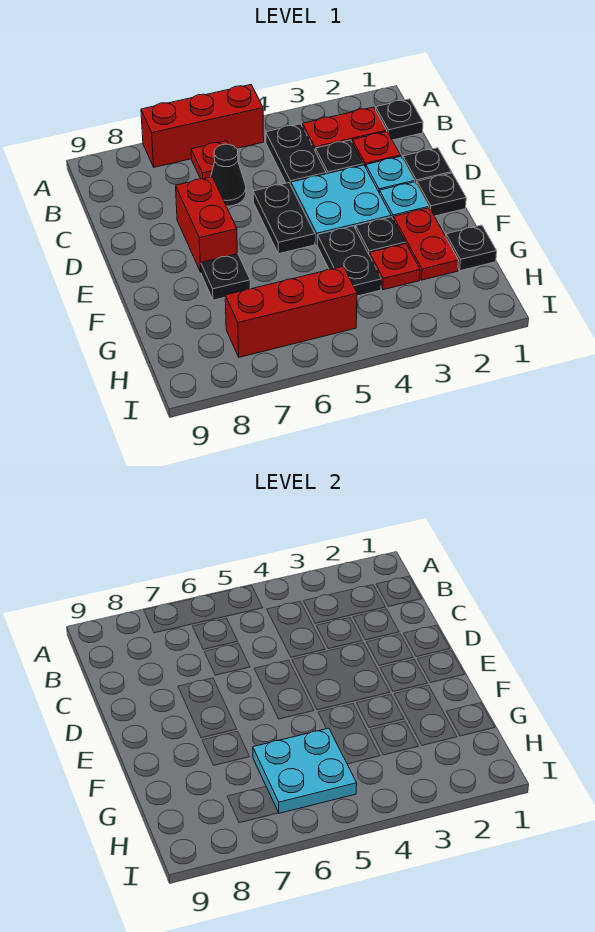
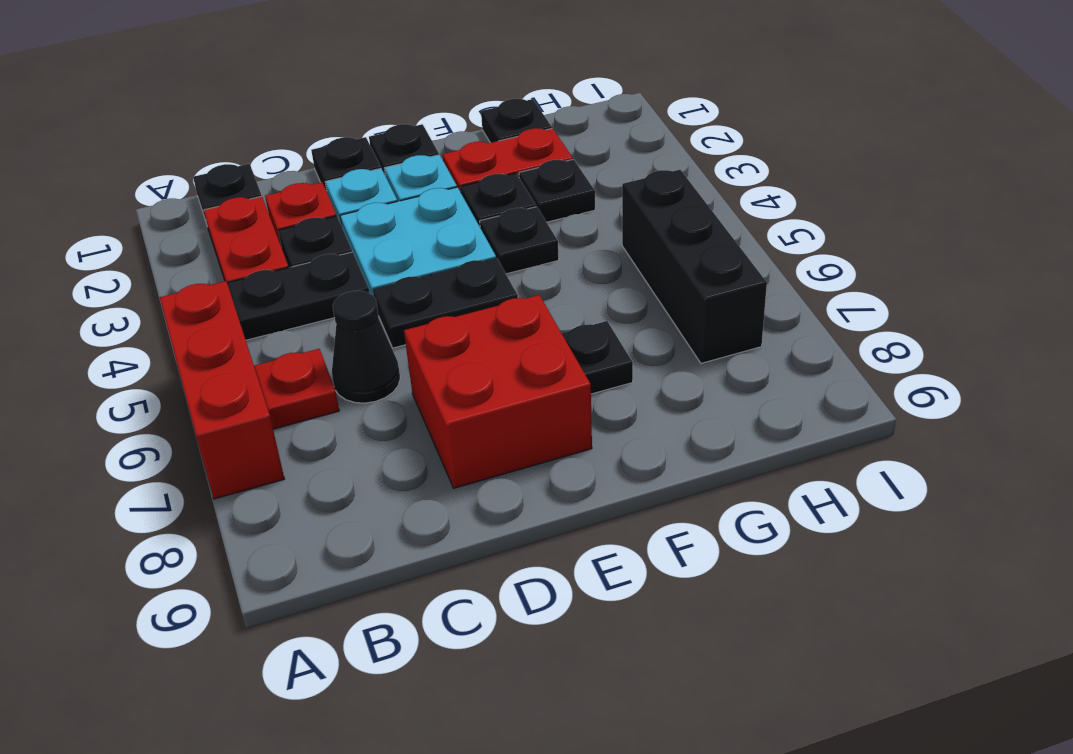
red brick D7:E7 level 1 -> red brick D7:E8 level 1
black plate F4:G4 level 1 -> black plate F4 level 1
red plate G3 level 1 -> black plate G3 level 1
cyan plate G5:H6 level 2 -> none
red brick H5:H7 level 1 -> black brick H5:H7 level 1

